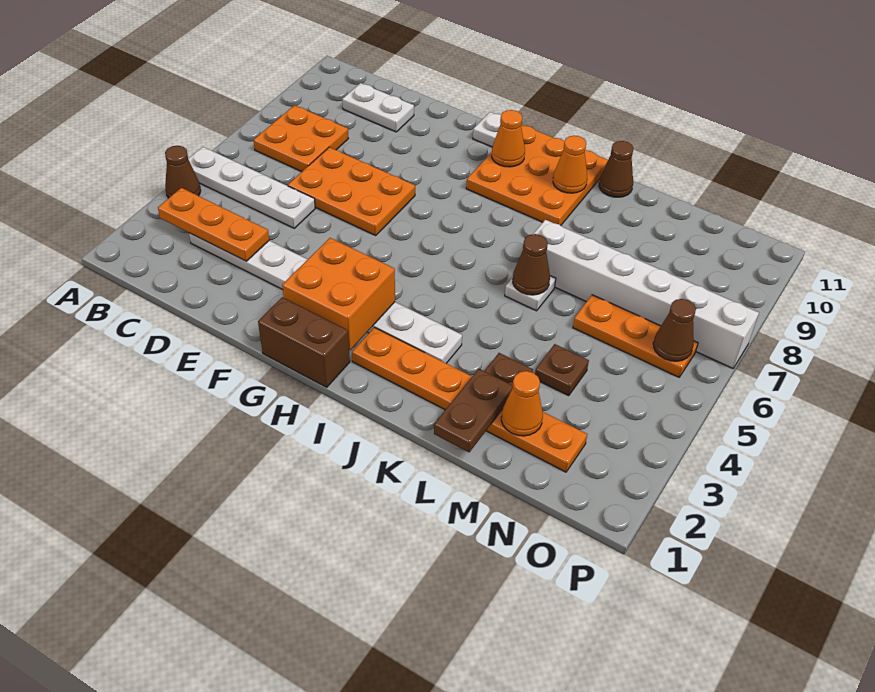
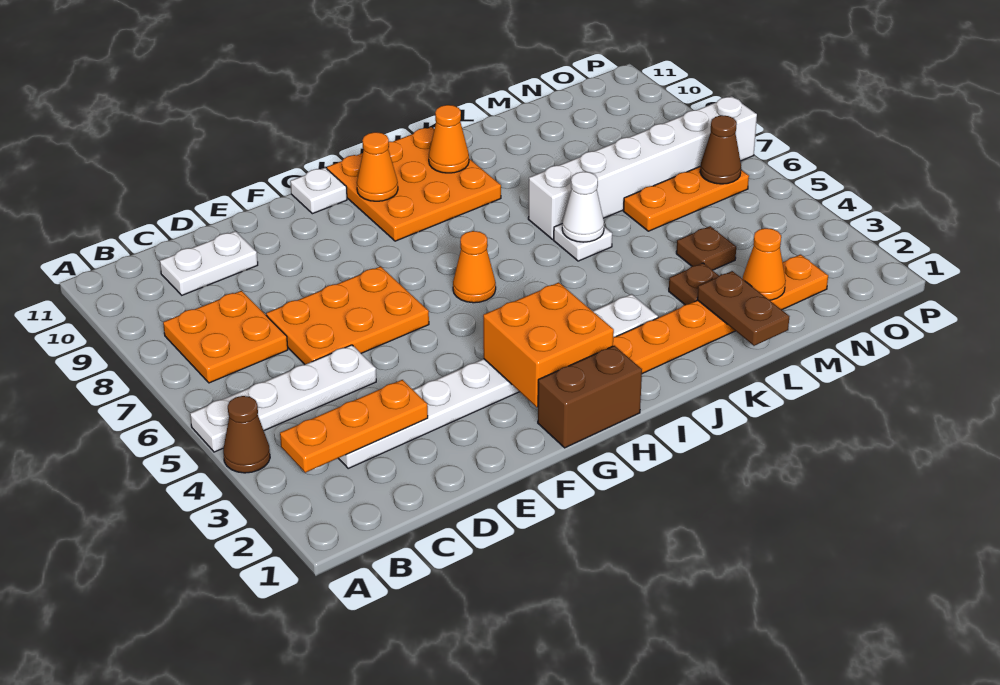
none -> orange cone H6 level 1
brown cone K6 level 2 -> white cone K6 level 2
brown cone K11 level 1 -> none

